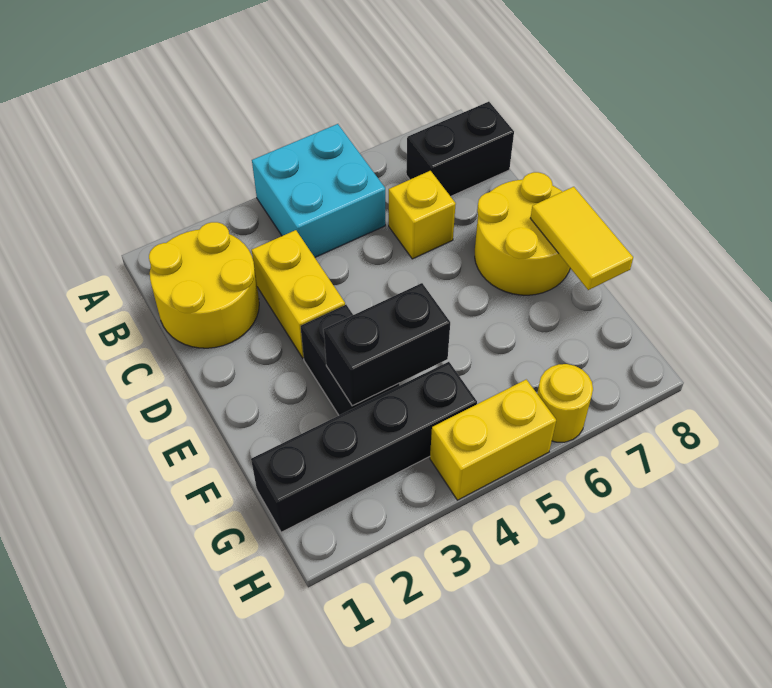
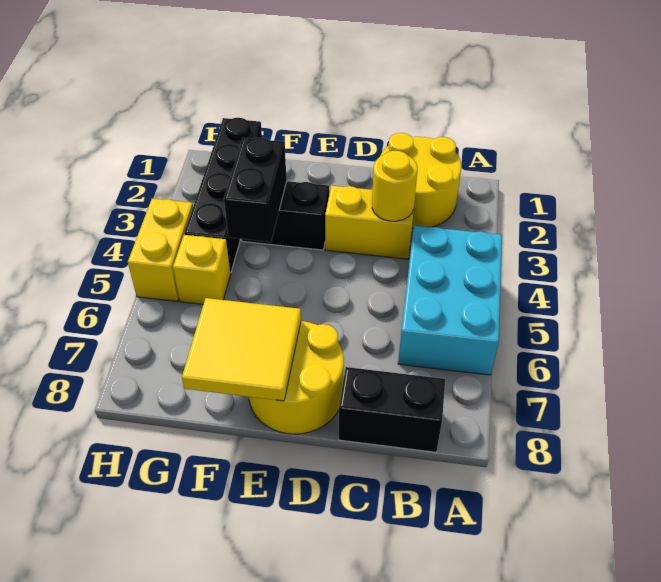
cyan brick A4:B5 level 1 -> cyan brick A4:B6 level 1
black brick B7:B8 level 1 -> black brick B8:C8 level 1
yellow brick C6 level 1 -> yellow brick G5 level 1
yellow tile E8:F8 level 2 -> yellow tile E7:F8 level 2
yellow round brick H6 level 1 -> yellow round brick C3 level 2

